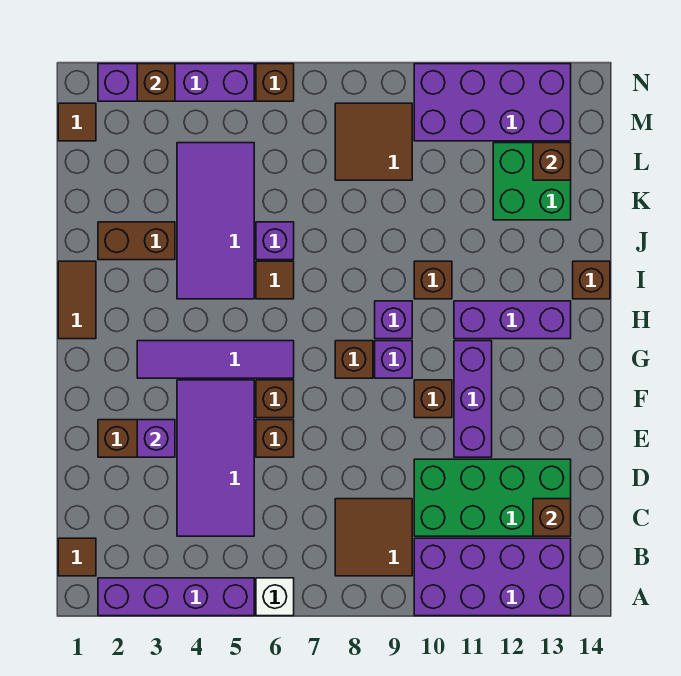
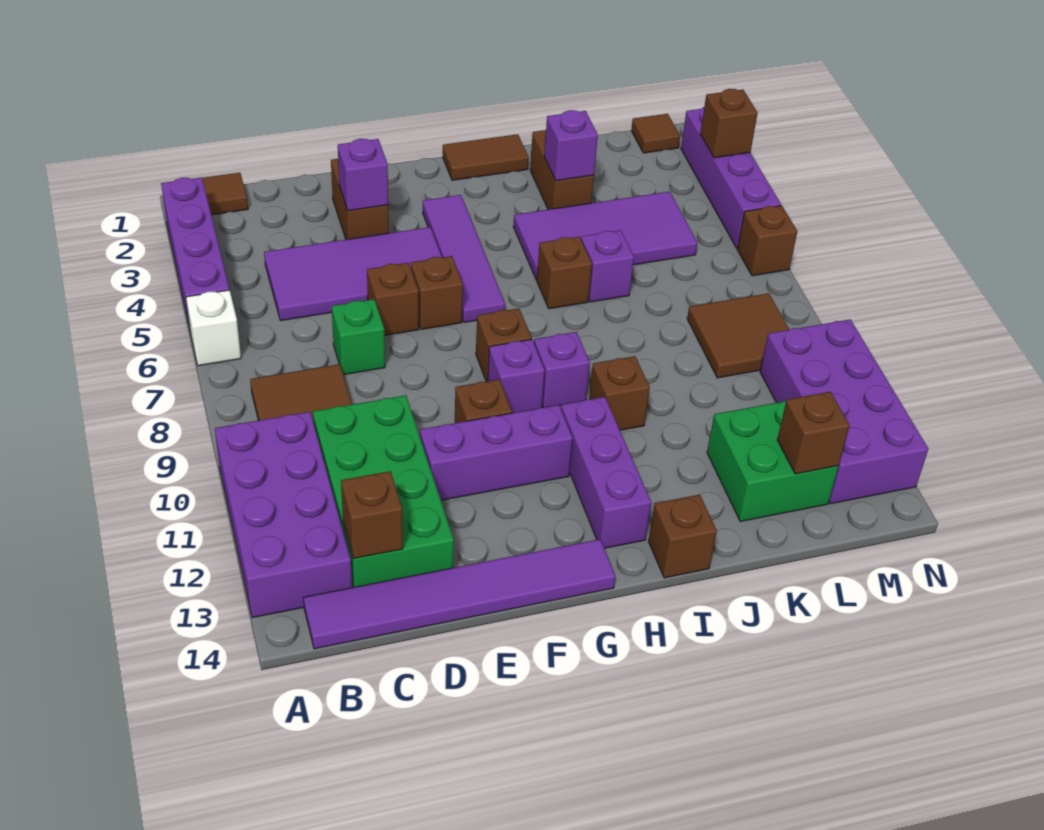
none -> purple tile B14:G14 level 1
none -> green brick D7 level 1
brown tile I6 level 1 -> brown brick I6 level 1
none -> purple brick J3 level 2

